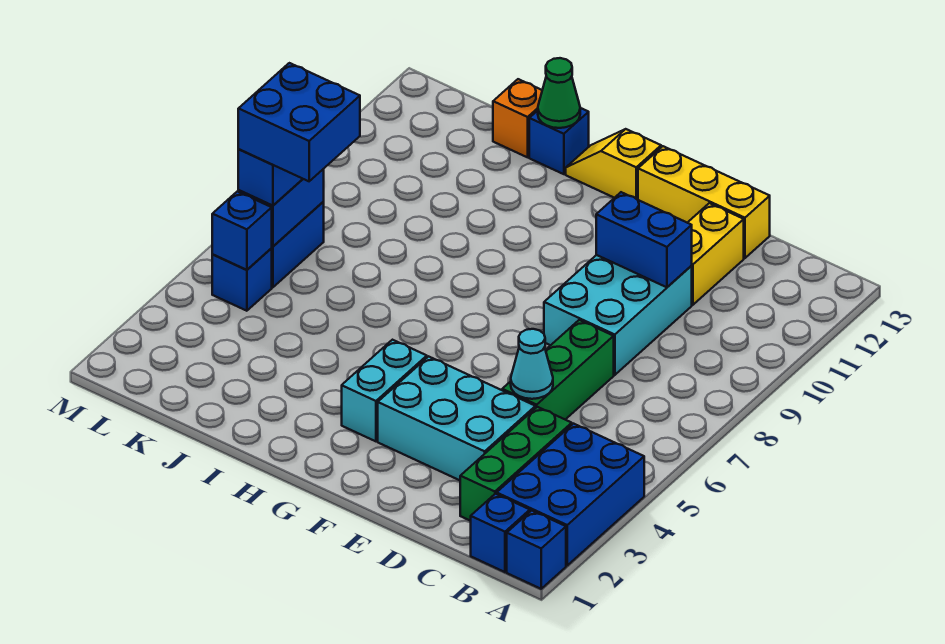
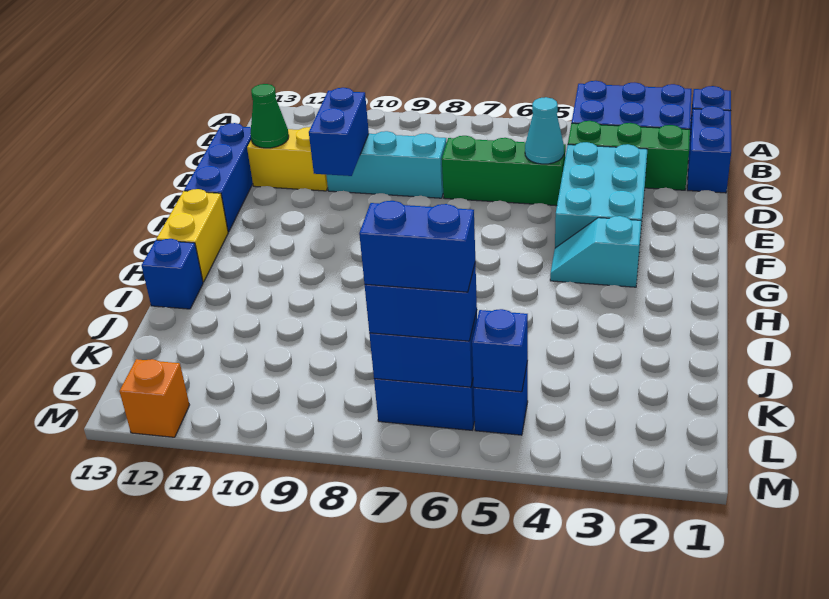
blue brick B1 level 1 -> blue brick B1:C1 level 1
cyan brick D8:E10 level 1 -> cyan brick D8:D10 level 1
yellow brick D13:F13 level 1 -> blue brick D13:F13 level 1
cyan brick G3:G4 level 1 -> cyan slope G3:G4 level 1 top 3
yellow slope G13:H13 level 1 top G -> yellow brick G13:H13 level 1
green cone I13 level 2 -> green cone D12 level 2
orange brick J13 level 1 -> orange brick M12 level 1
blue brick K6:L7 level 4 -> blue brick L6:L7 level 4

